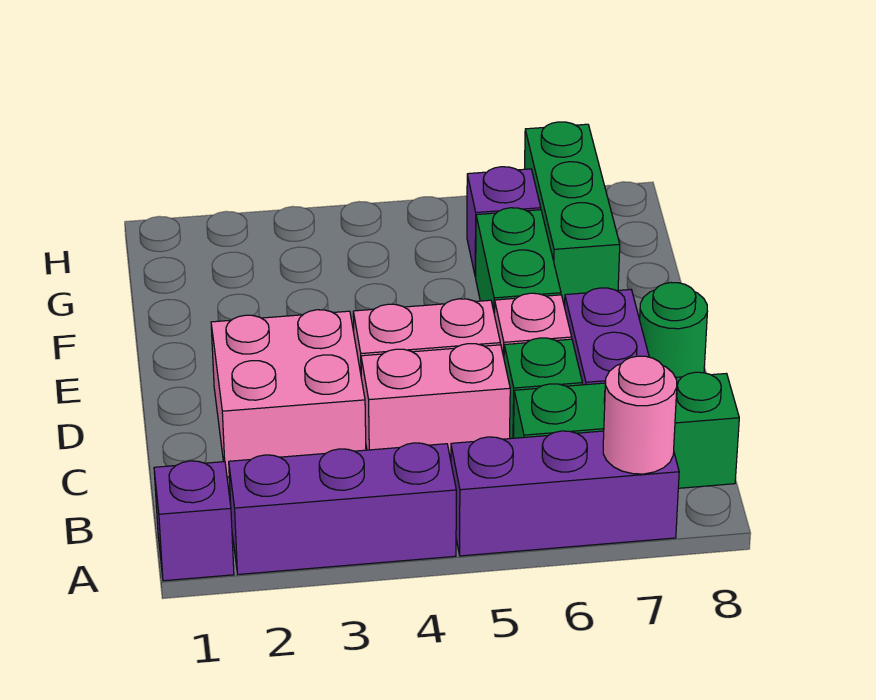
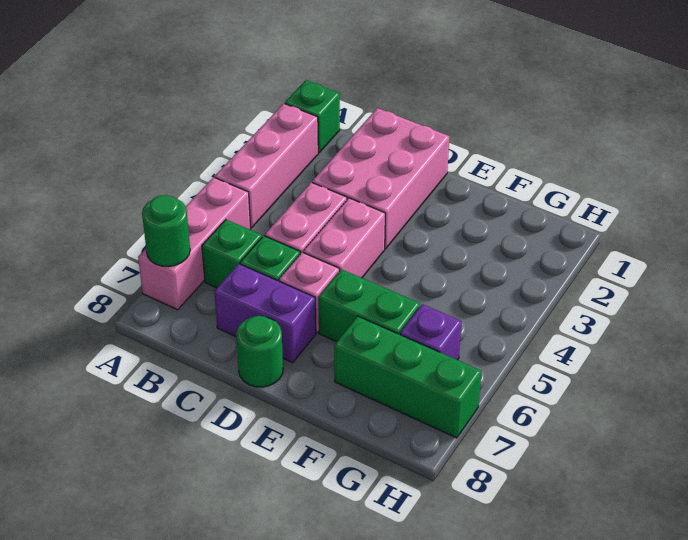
purple brick A1 level 1 -> green brick A1 level 1
purple brick A2:A4 level 1 -> pink brick A2:A4 level 1
purple brick A5:A7 level 1 -> pink brick A5:A7 level 1
pink round brick A7 level 2 -> green round brick A7 level 2
green brick B6:B8 level 1 -> green brick B6 level 1
pink brick C2:D3 level 1 -> pink brick C1:D3 level 1

